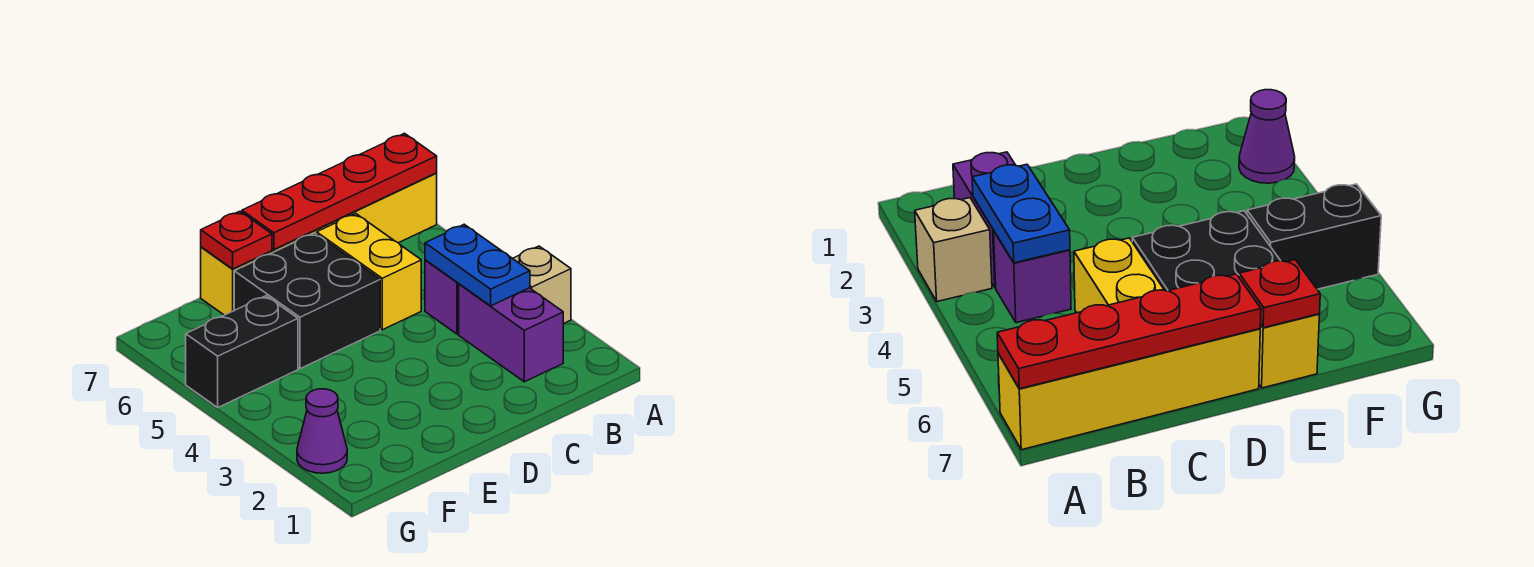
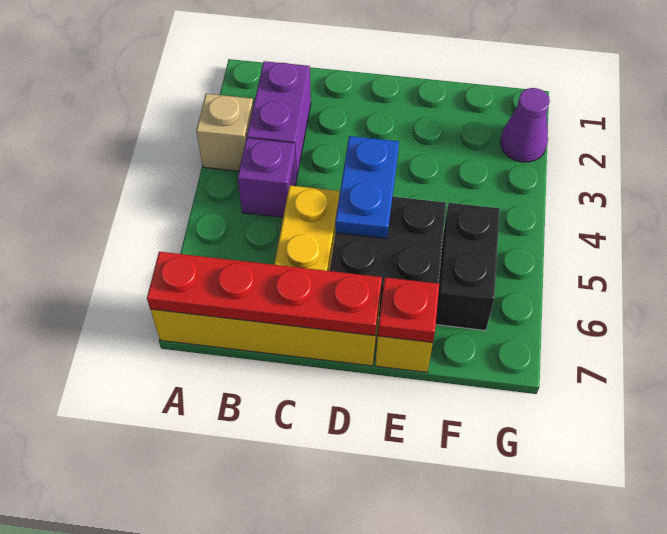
blue plate B3:B4 level 2 -> blue plate D4:D5 level 2
black brick F5:G5 level 1 -> black brick F5:F6 level 1

